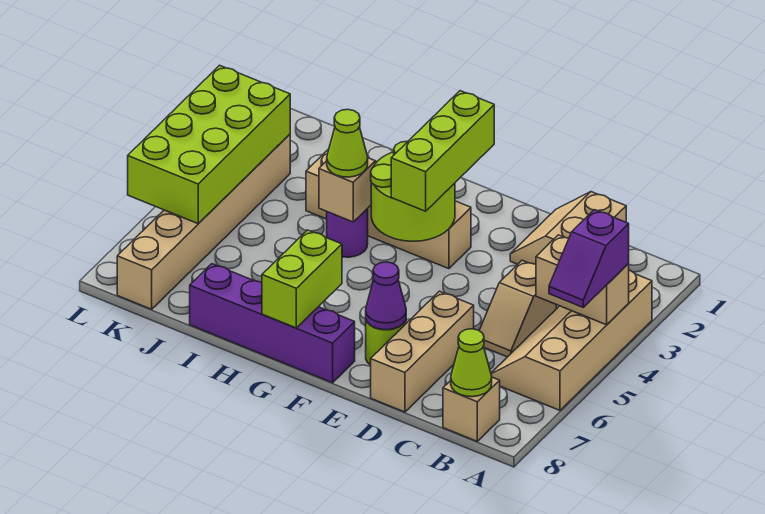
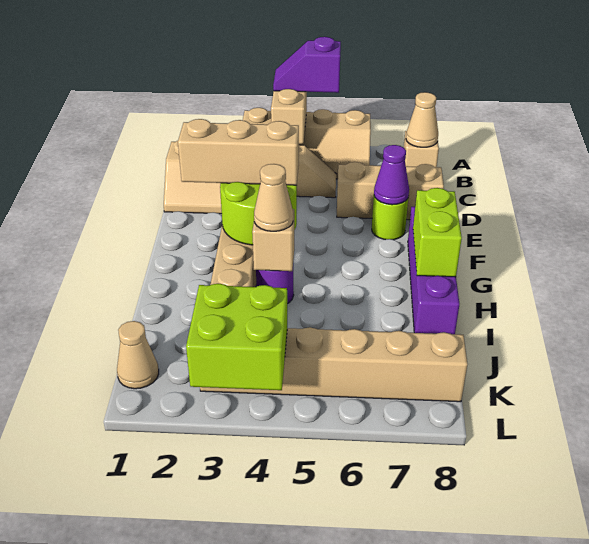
purple slope A4:A5 level 3 top 4 -> purple slope A4:A5 level 3 top 5
lime cone B8 level 2 -> tan cone B8 level 2
lime brick F2:F4 level 3 -> tan brick F2:F4 level 3
lime brick G7:G8 level 2 -> lime brick G8:H8 level 2
lime cone H4 level 3 -> tan cone H4 level 3
none -> tan cone K1 level 1
lime brick K3:L6 level 2 -> lime brick K3:L4 level 2

